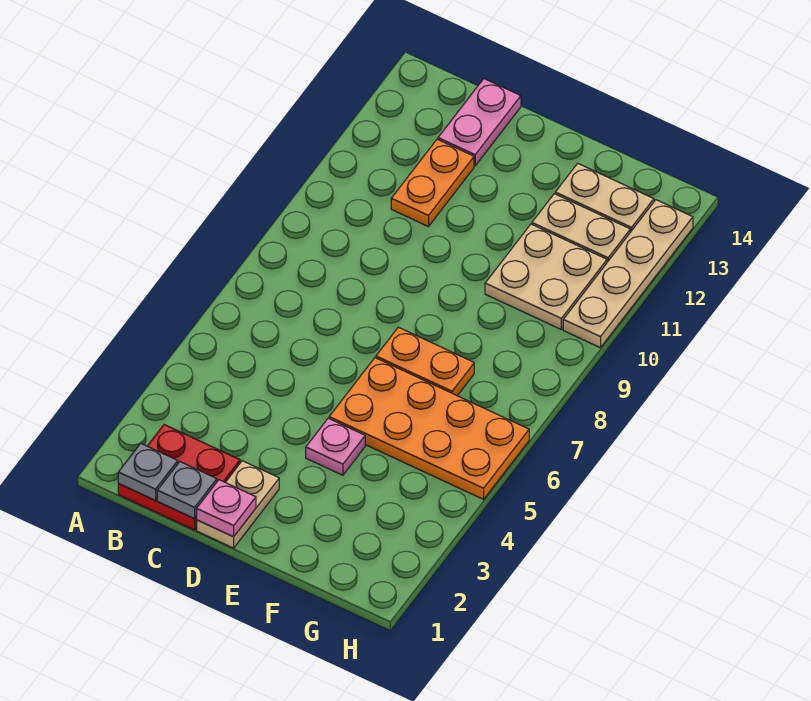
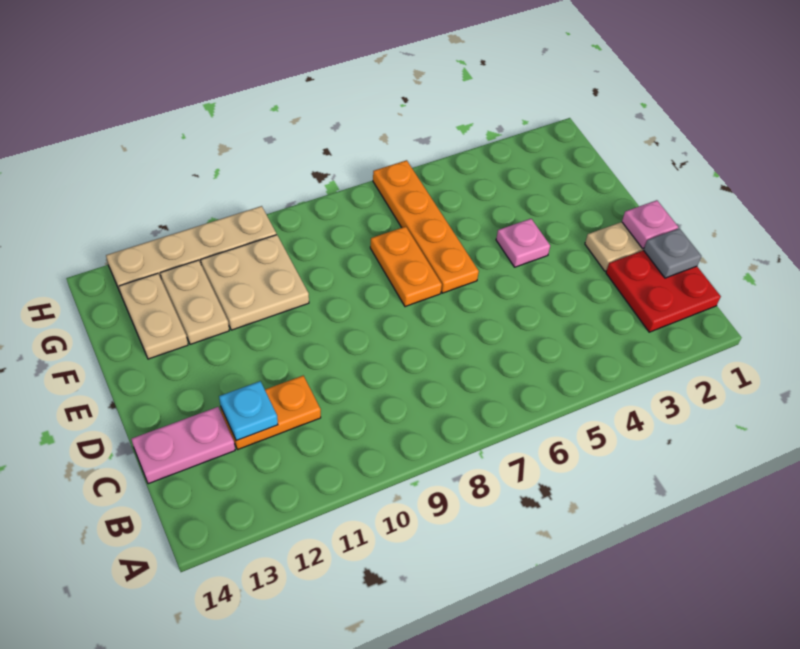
grey plate B1 level 2 -> none
none -> cyan plate C12 level 2
orange plate E5:H6 level 1 -> orange plate E6:H6 level 1

